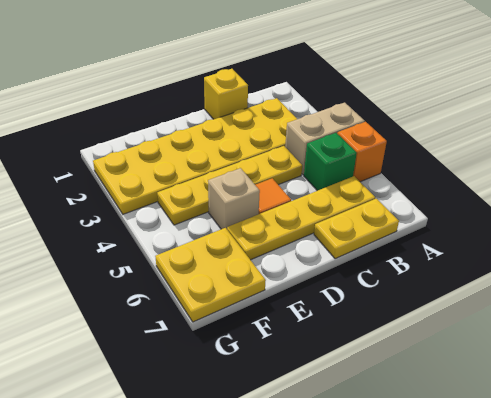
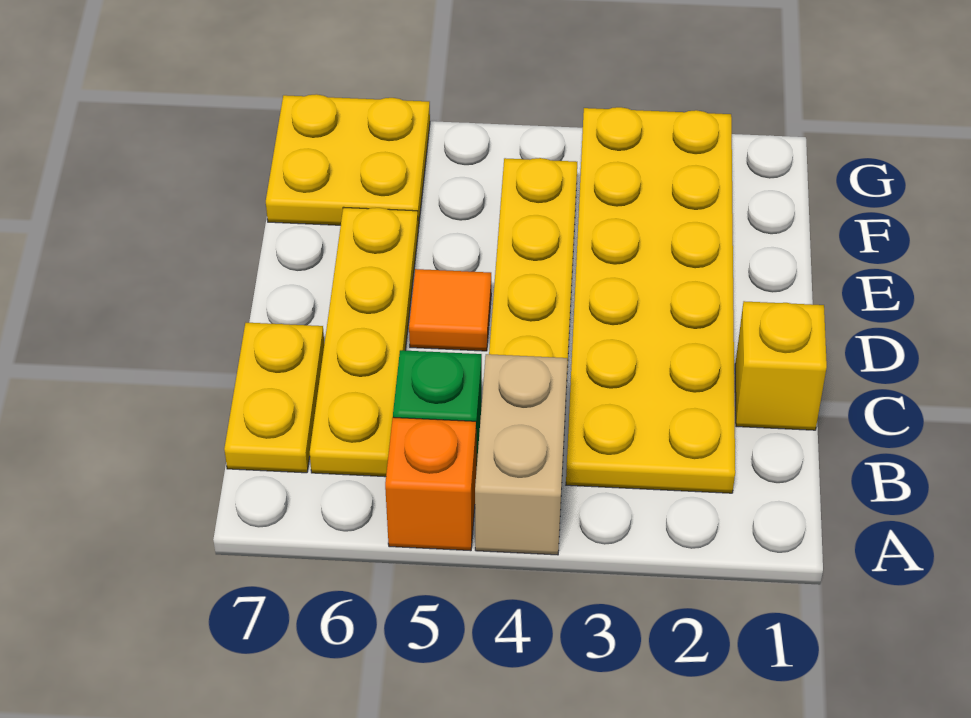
tan brick E5 level 1 -> none

